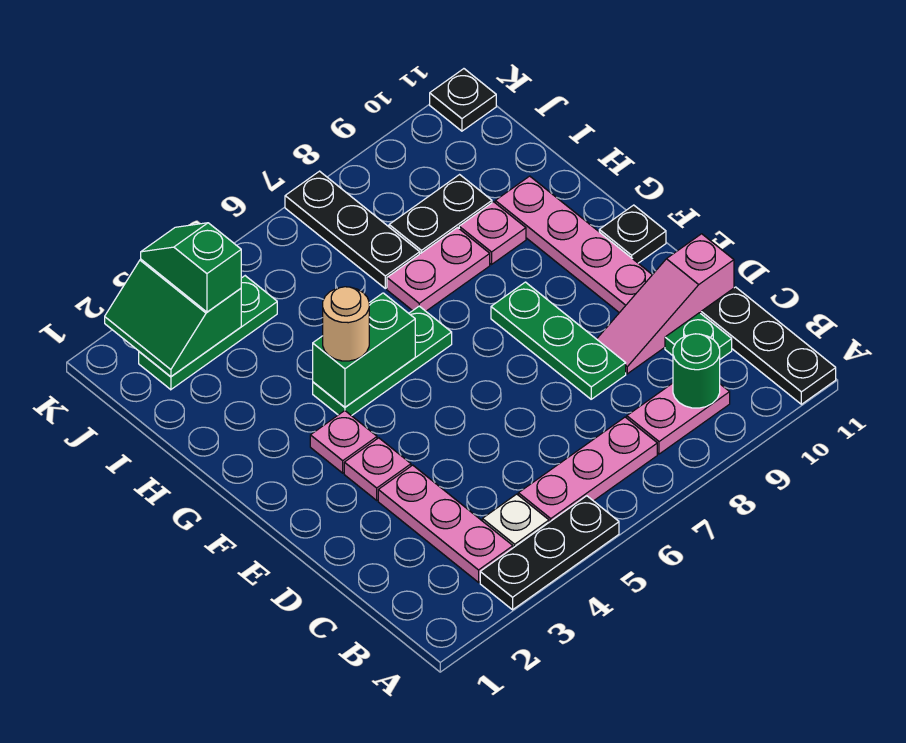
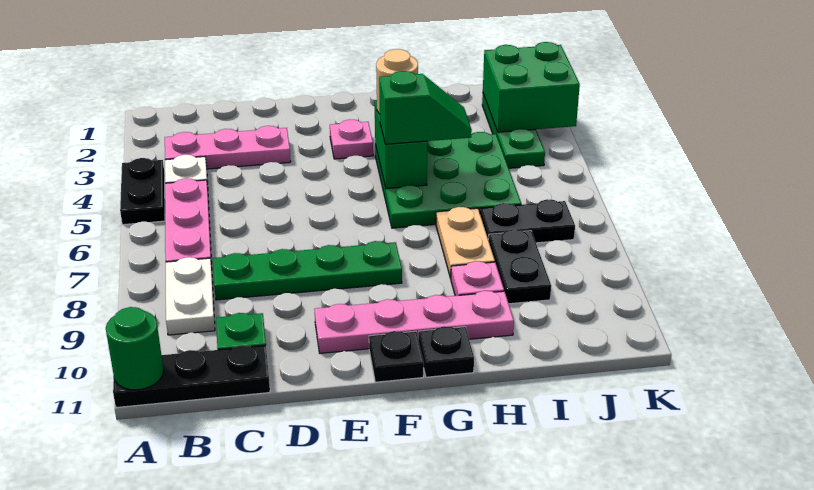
black plate A3:A5 level 1 -> black plate A4:A5 level 1
pink plate B8:B9 level 1 -> white plate B8:B9 level 1
green round brick B9 level 2 -> green round brick A11 level 2
green plate D8:F8 level 1 -> green plate C8:F8 level 1
pink slope D9:D11 level 1 top 11 -> none
pink plate E3 level 1 -> none
green plate G4:G6 level 1 -> green plate G4:I6 level 1
pink plate H7:H8 level 1 -> tan plate H7:H8 level 1
black plate I7:K7 level 1 -> black plate I7:J7 level 1
green slope J2:K3 level 2 top 3 -> green brick J2:K3 level 2
green slope J3:K3 level 3 top J -> green slope G5:H5 level 3 top G
black plate K11 level 1 -> black plate G11 level 1

